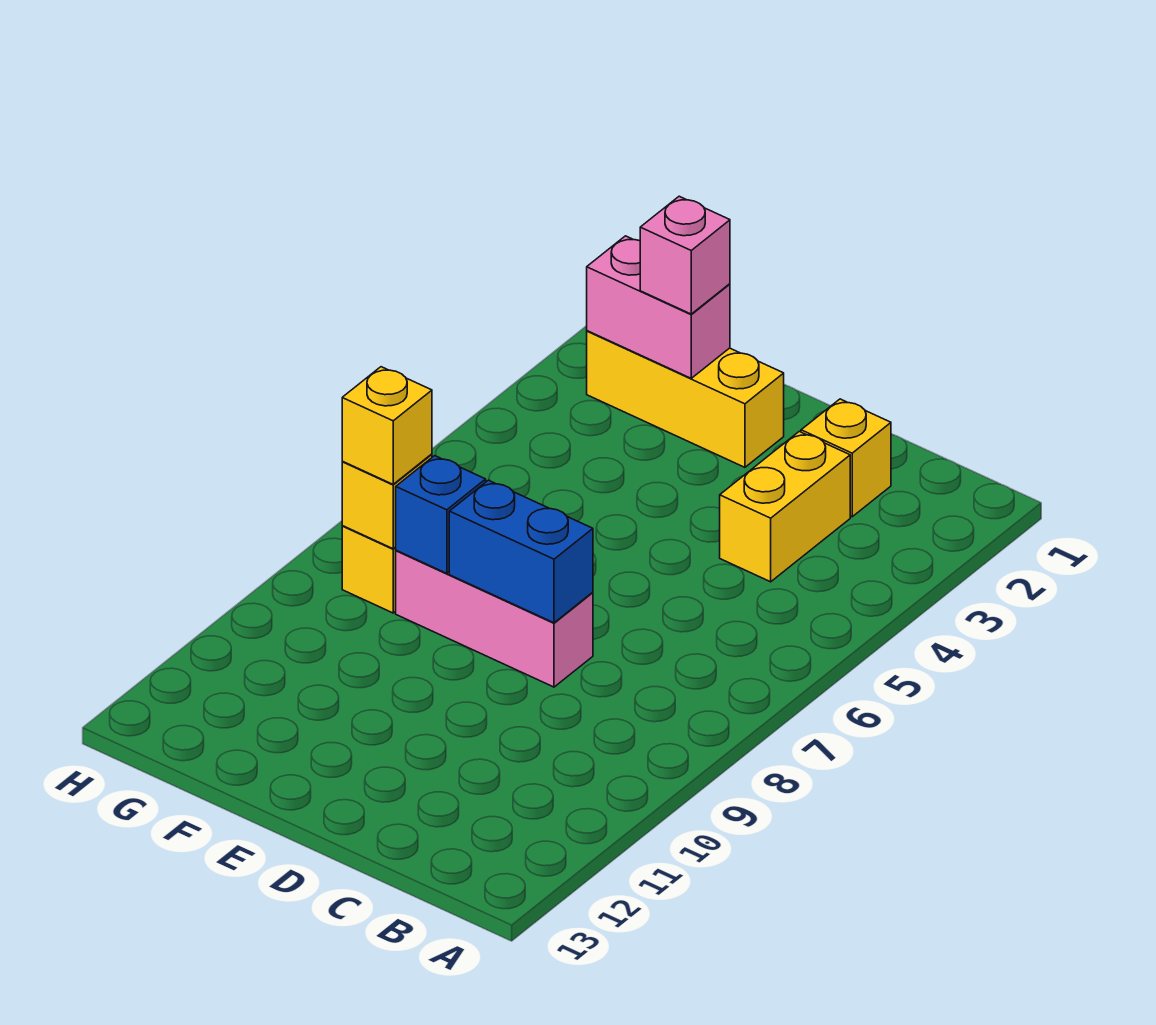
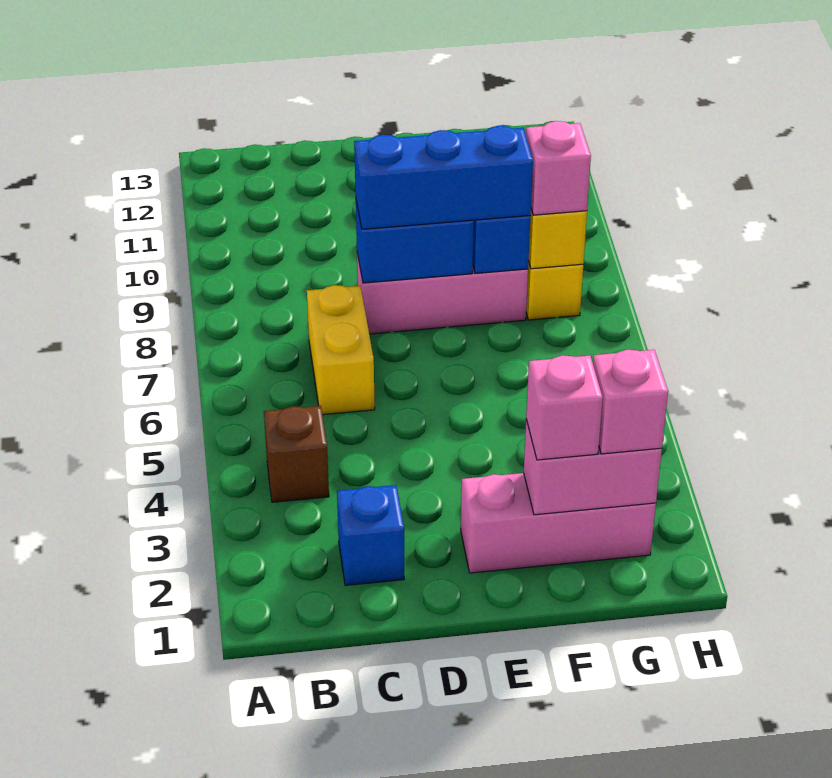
none -> brown brick B4 level 1
yellow brick C2 level 1 -> blue brick C2 level 1
yellow brick C3:C4 level 1 -> yellow brick C6:C7 level 1
none -> blue brick D8:F8 level 3
yellow brick E2:G2 level 1 -> pink brick E2:G2 level 1
none -> pink brick G2 level 3
yellow brick G8 level 3 -> pink brick G8 level 3

